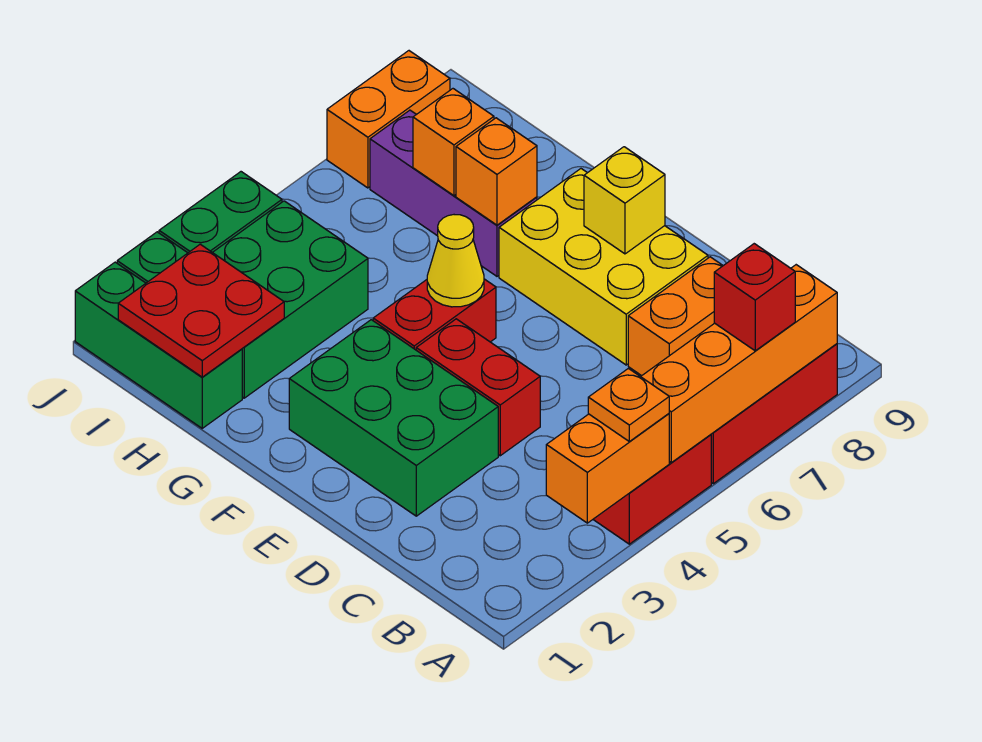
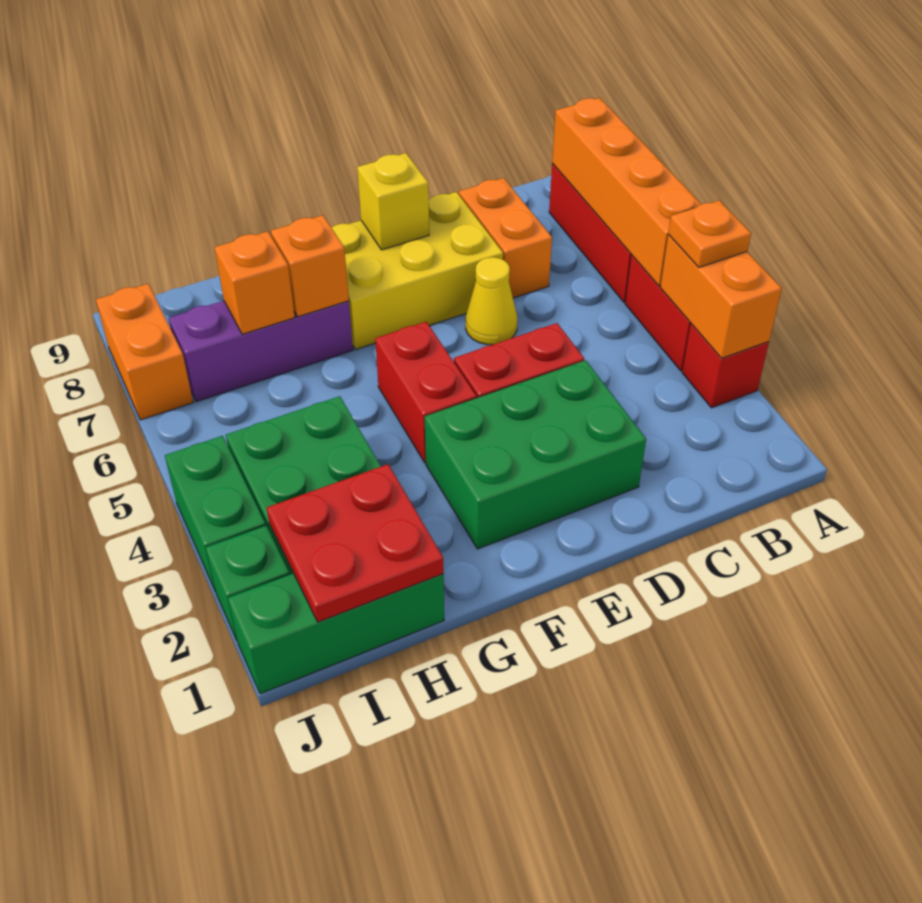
red brick A7 level 3 -> red brick A3 level 1
yellow cone F5 level 2 -> yellow cone D6 level 1

